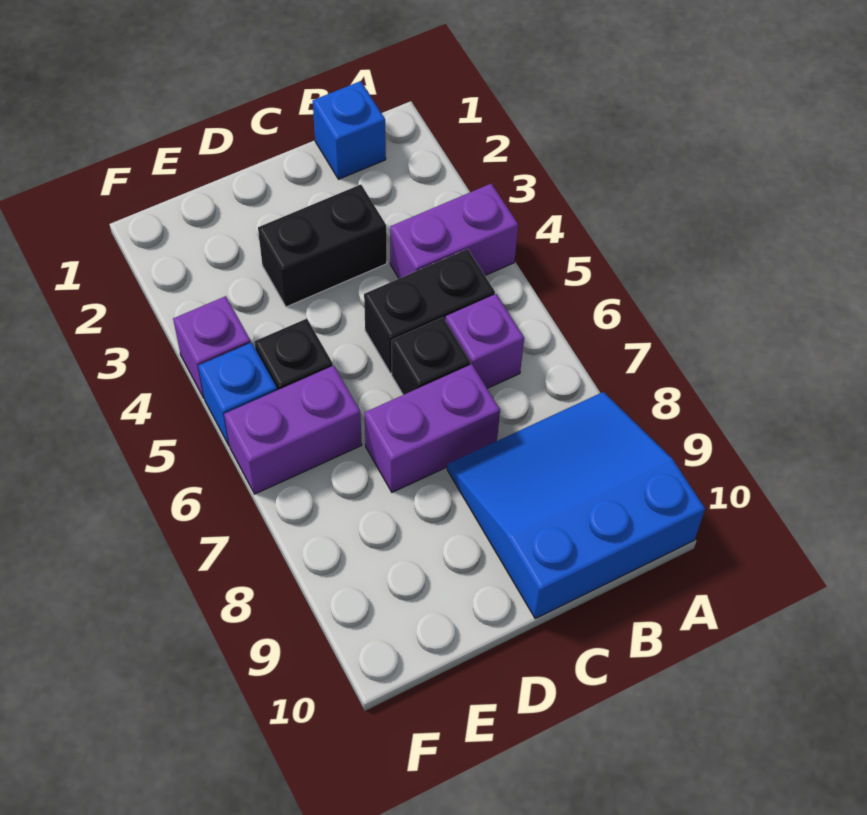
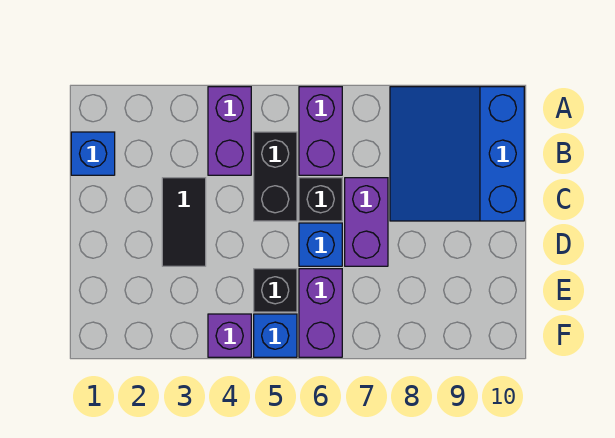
purple brick B6 level 1 -> purple brick A6:B6 level 1
black brick C3:D3 level 1 -> black tile C3:D3 level 1
none -> blue brick D6 level 1

